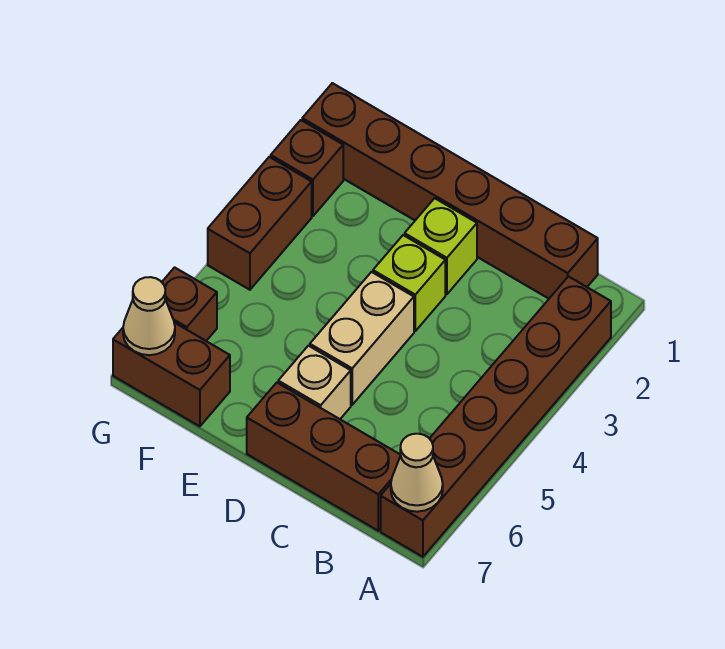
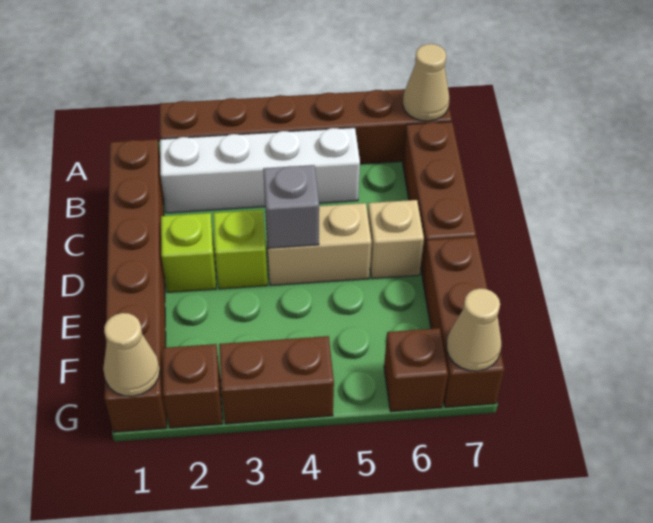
none -> white brick B2:B5 level 1
none -> grey brick D4 level 2
brown brick F7:G7 level 1 -> brown brick E7:G7 level 1
none -> tan cone G1 level 2

